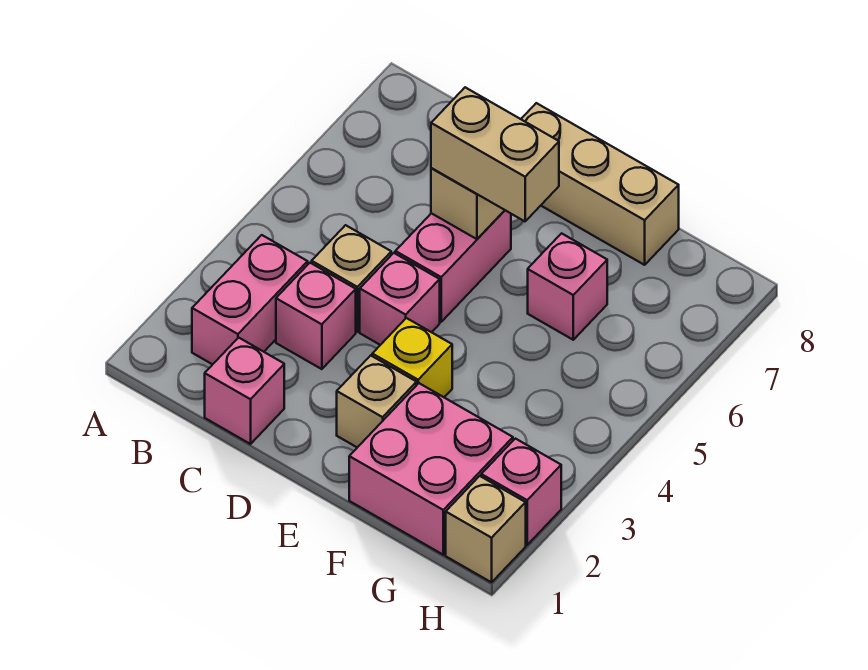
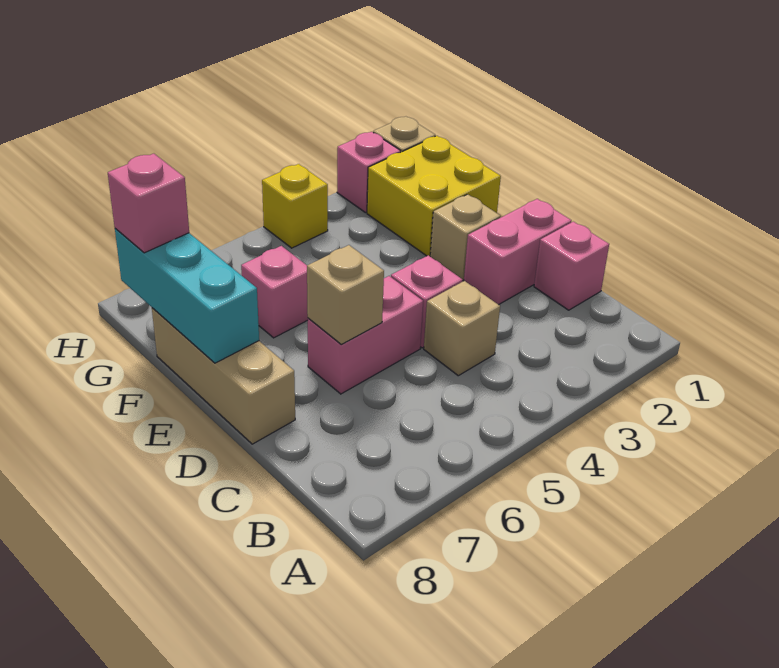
pink brick B2:B3 level 1 -> pink brick D1:D2 level 1
pink brick C3 level 1 -> pink brick G8 level 3
tan brick D6:E6 level 3 -> none
yellow brick E3 level 1 -> yellow brick H4 level 1
none -> cyan brick E8:G8 level 2
pink brick F1:G2 level 1 -> yellow brick F1:G2 level 1

